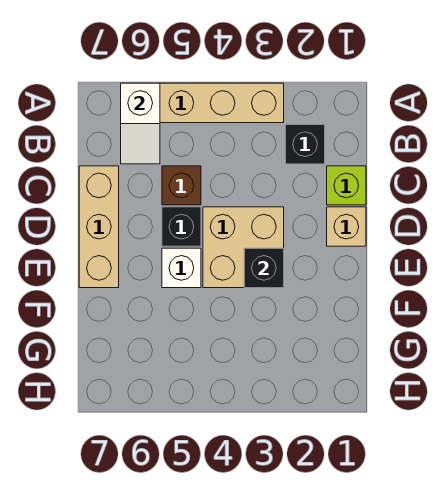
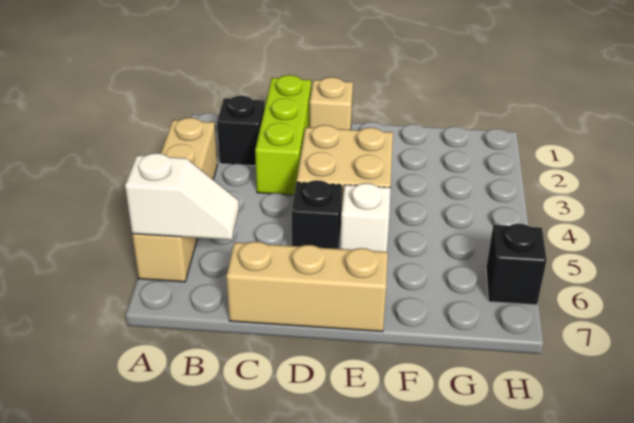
lime brick C1 level 1 -> lime brick C1:C3 level 1
brown brick C5 level 1 -> none
black brick E3 level 2 -> black brick H6 level 1

